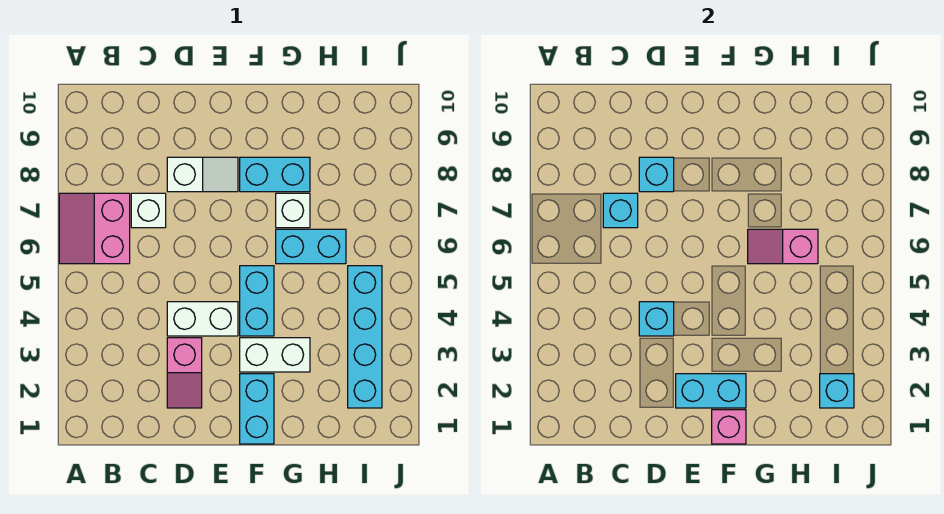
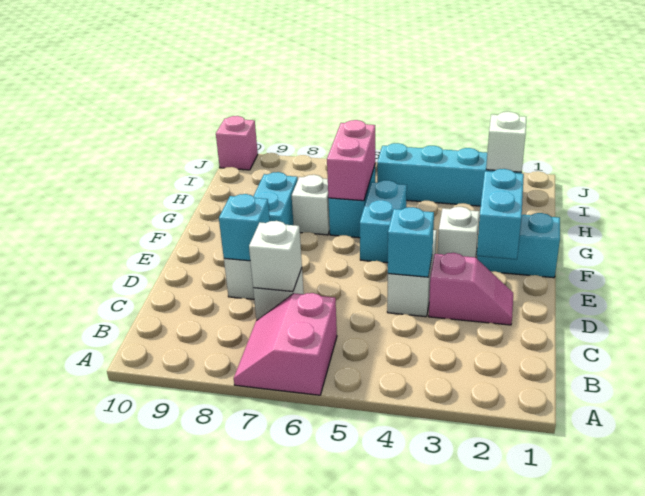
pink slope A6:B7 level 1 top B -> pink slope A6:B7 level 1 top 6
cyan brick C7 level 2 -> white brick C7 level 2
pink brick F1 level 2 -> pink brick J10 level 1
white brick F3:G3 level 1 -> white brick F3 level 1
cyan brick F4:F5 level 1 -> cyan brick F5:G5 level 1
pink slope G6:H6 level 2 top H -> pink brick G6:H6 level 2
cyan brick I2 level 2 -> white brick I2 level 2

